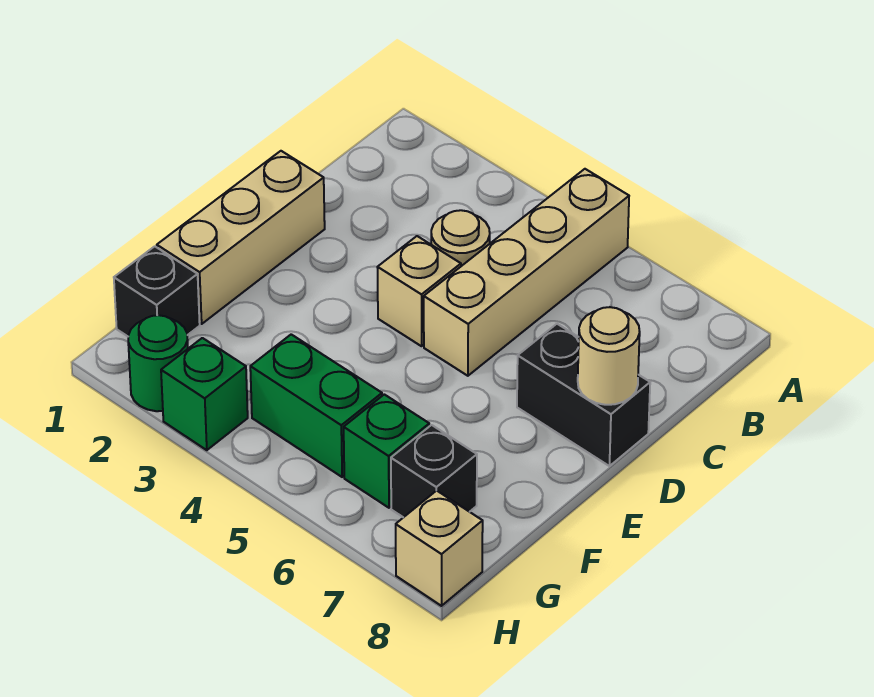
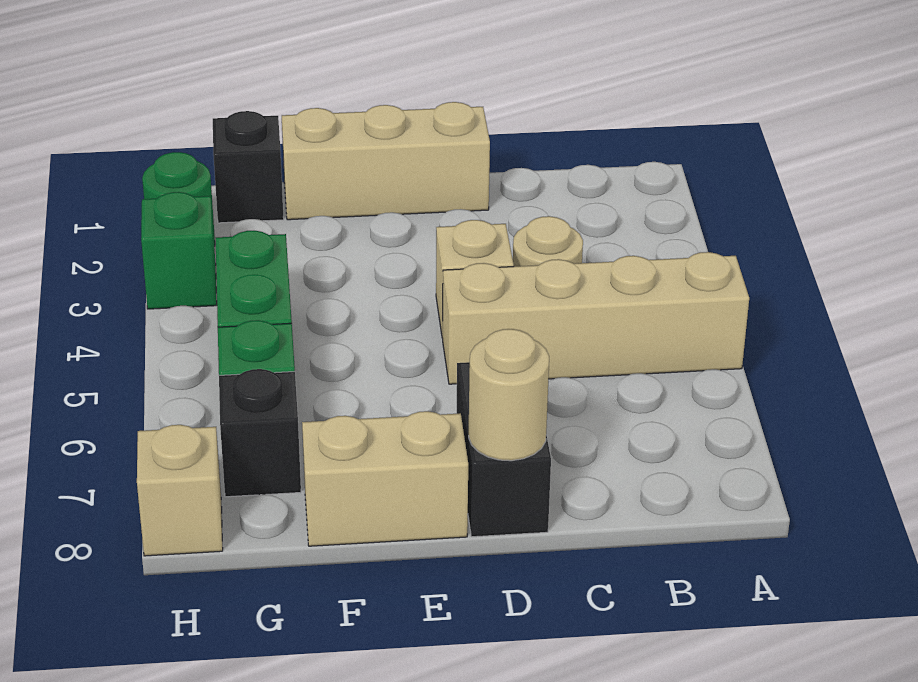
none -> tan brick E8:F8 level 1

